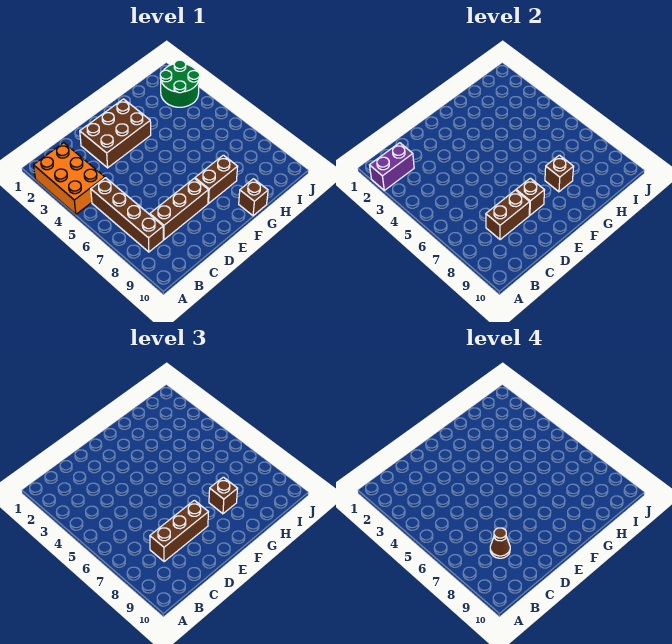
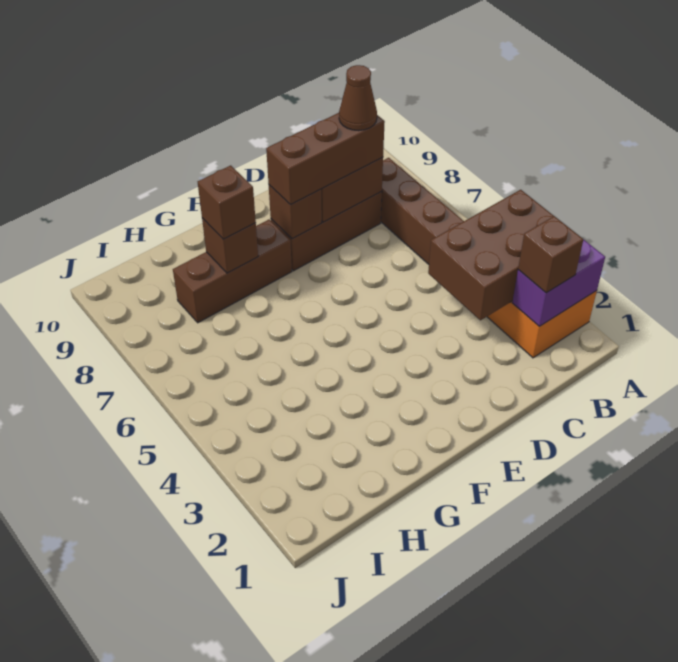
brown brick D2:F3 level 1 -> brown brick A3:C4 level 2
brown brick F8:G8 level 1 -> brown brick F8:H8 level 1
brown brick G10 level 1 -> brown brick B2 level 3
green round brick I2:J3 level 1 -> none

